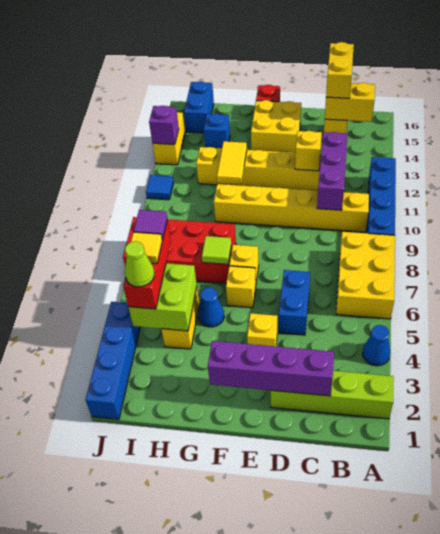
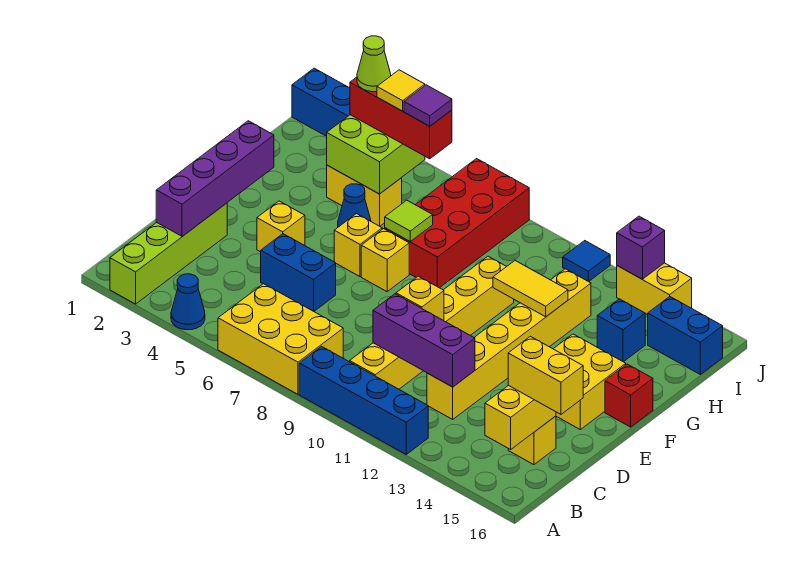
yellow brick D12 level 2 -> yellow brick D10 level 2

